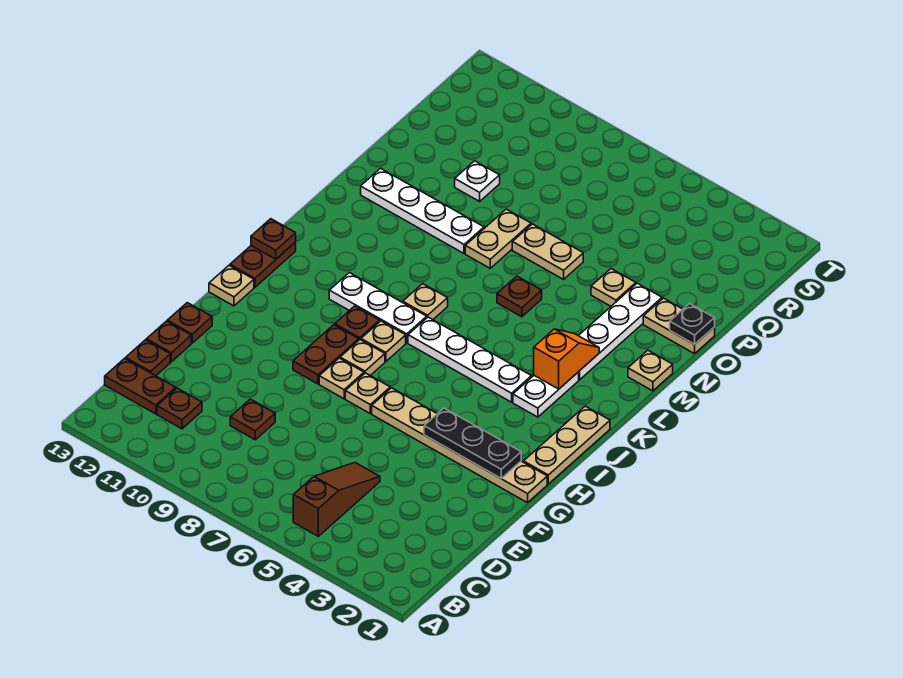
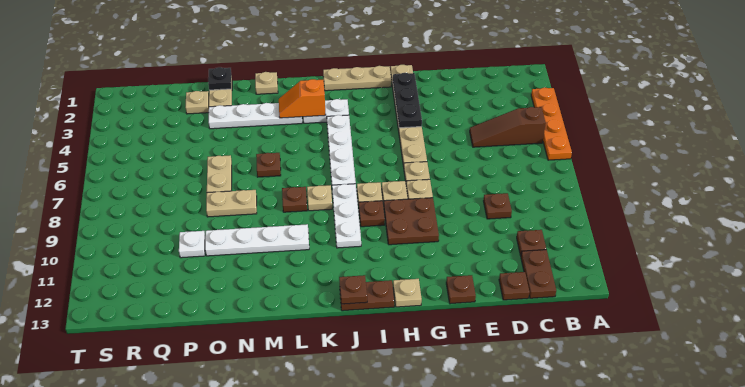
none -> orange plate A3:A6 level 1
brown plate E13 level 1 -> brown plate L8 level 1
brown plate G9:H9 level 1 -> brown plate G9:H10 level 1
white plate N9:N12 level 1 -> white plate L10:O10 level 1
tan plate O4 level 1 -> tan plate P2 level 1

